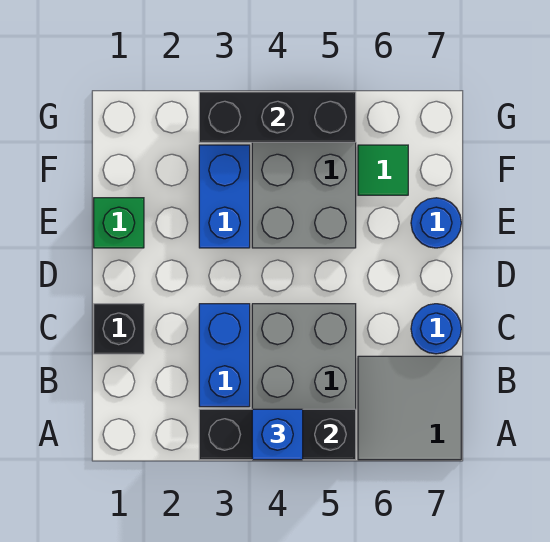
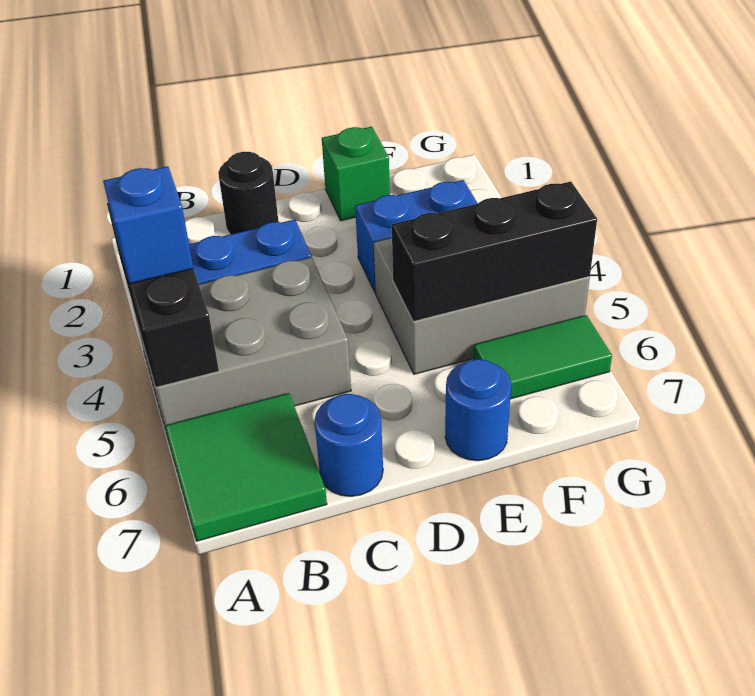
grey tile A6:B7 level 1 -> green tile A6:B7 level 1
black brick C1 level 1 -> black round brick C1 level 1
green tile F6 level 1 -> green tile F6:G6 level 1
black brick G3:G5 level 2 -> black brick E5:G5 level 2

